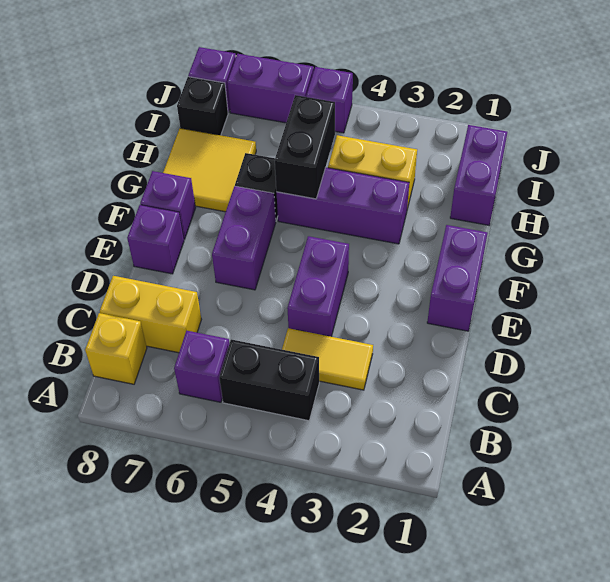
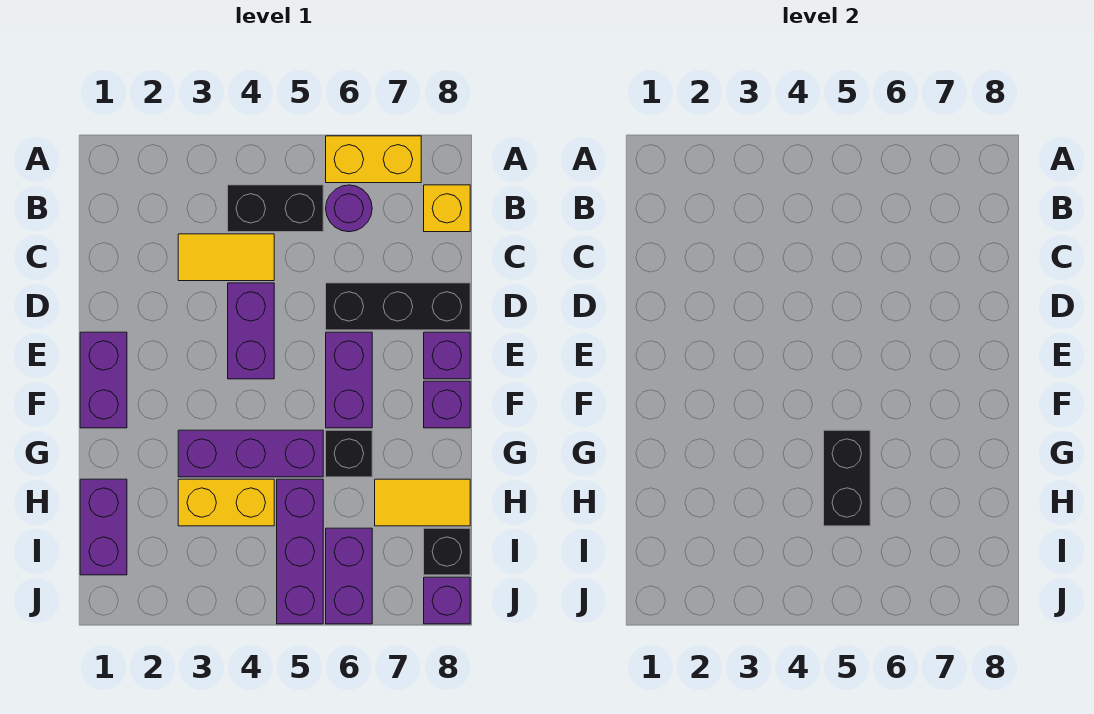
purple brick B6 level 1 -> purple round brick B6 level 1
yellow brick C7:C8 level 1 -> yellow brick A6:A7 level 1
none -> black brick D6:D8 level 1
yellow tile G7:H8 level 1 -> yellow tile H7:H8 level 1
purple brick J5 level 1 -> purple brick H5:J5 level 1
purple brick J6:J7 level 1 -> purple brick I6:J6 level 1

